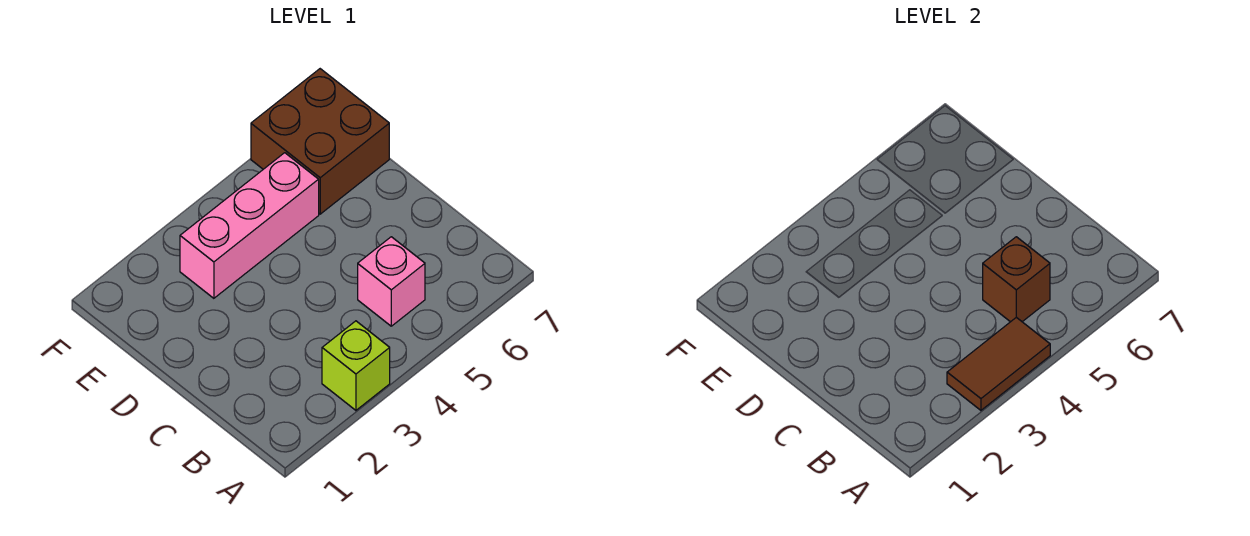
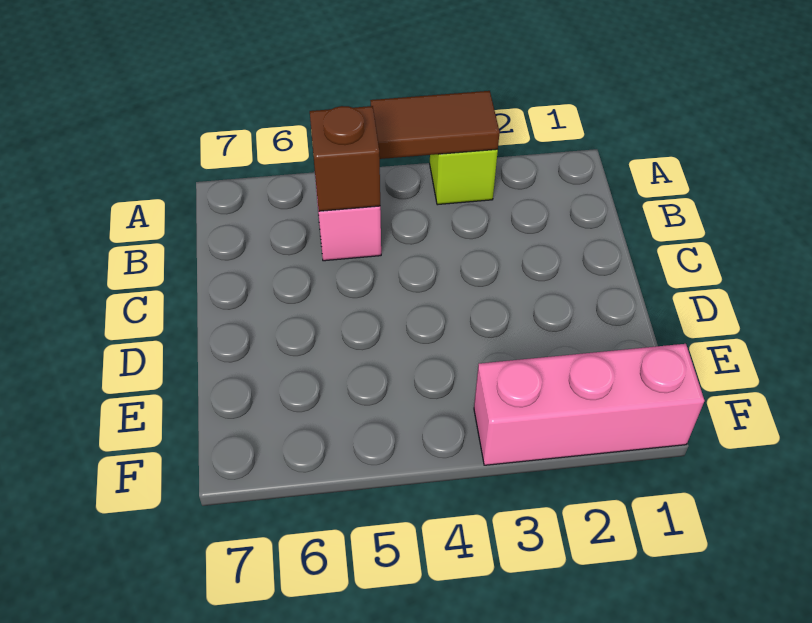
pink brick E3:E5 level 1 -> pink brick F1:F3 level 1
brown brick E6:F7 level 1 -> none

